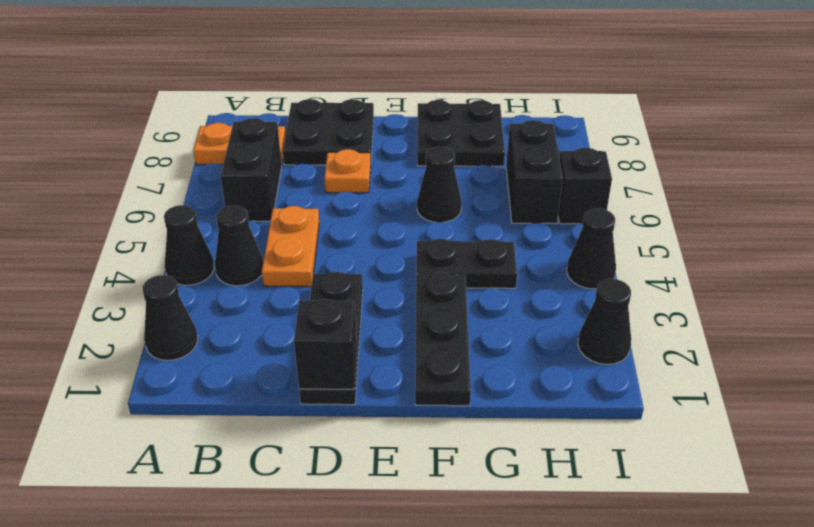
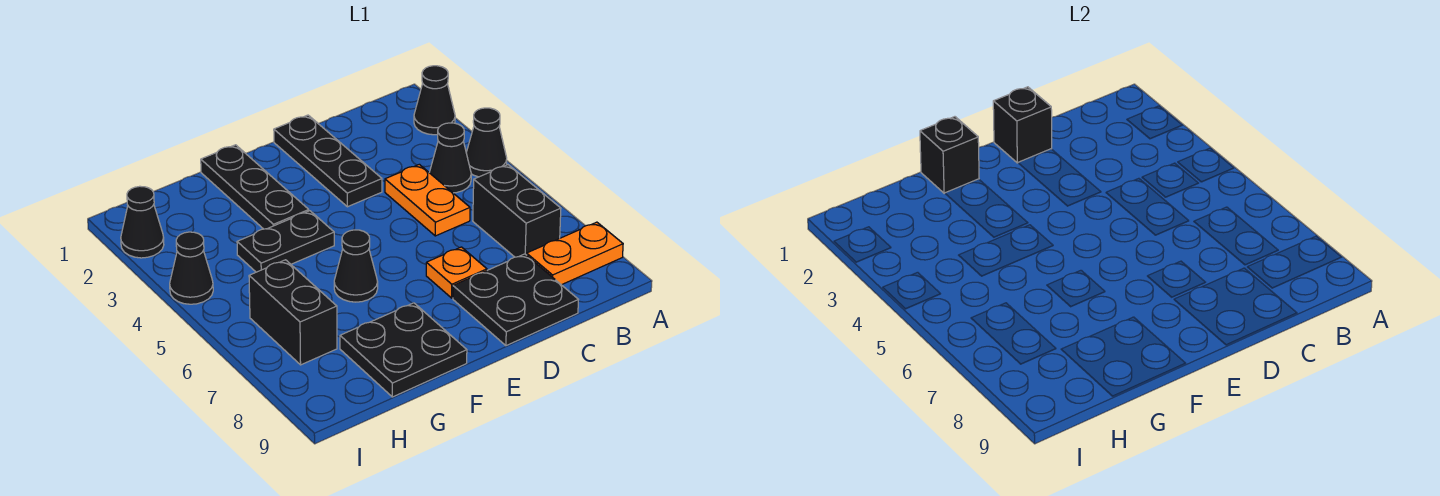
black brick I6 level 1 -> black brick F1 level 2

